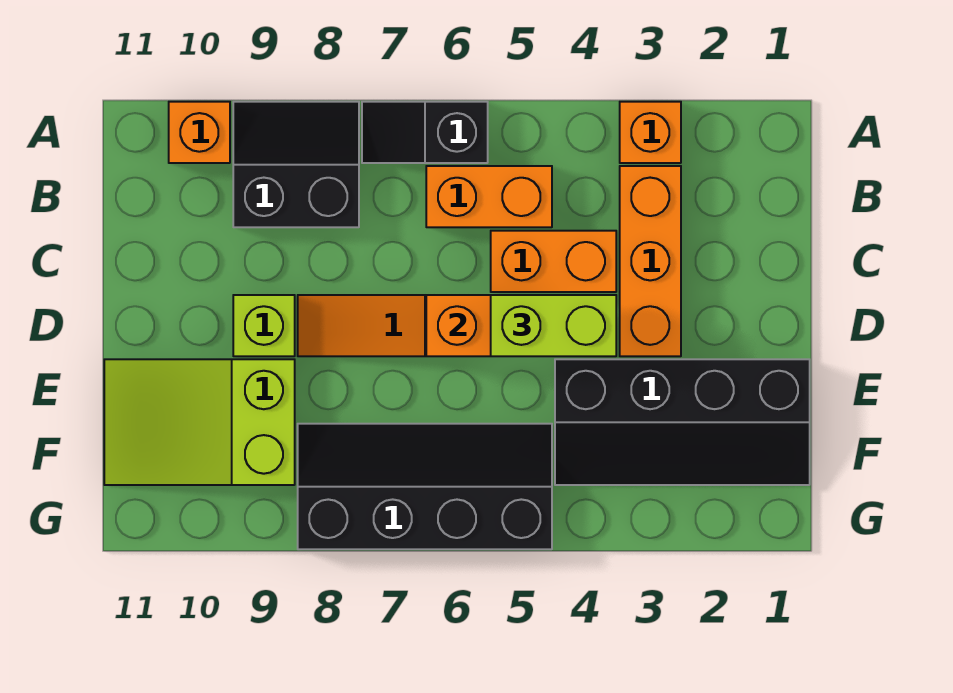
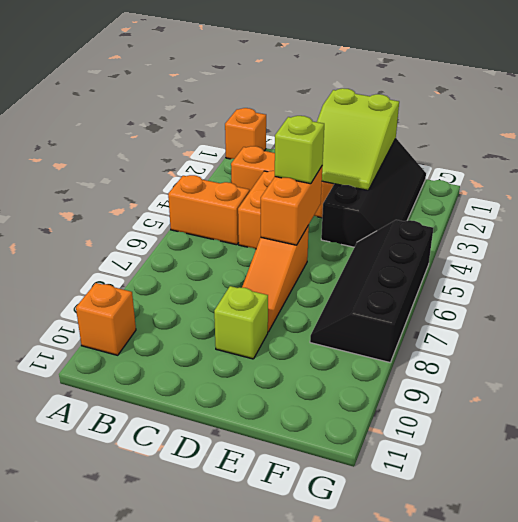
orange brick A3 level 1 -> orange brick A1 level 1
black slope A6:A7 level 1 top 6 -> none
black slope A8:B9 level 1 top B -> none
orange brick B5:B6 level 1 -> orange brick A5:B5 level 1
lime brick D4:D5 level 3 -> lime brick D5 level 3
lime slope E9:F11 level 1 top 9 -> lime slope D1:E3 level 2 top 1

